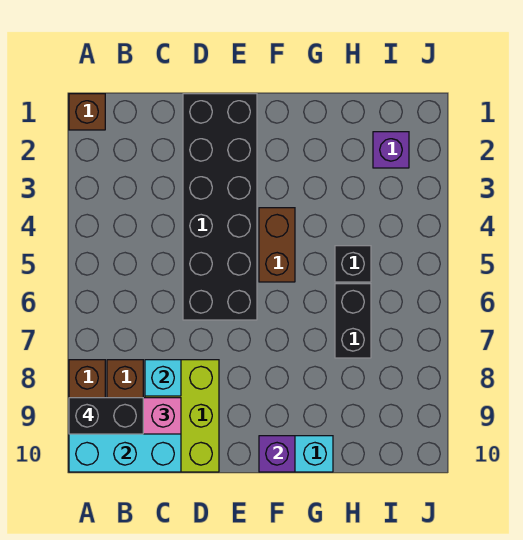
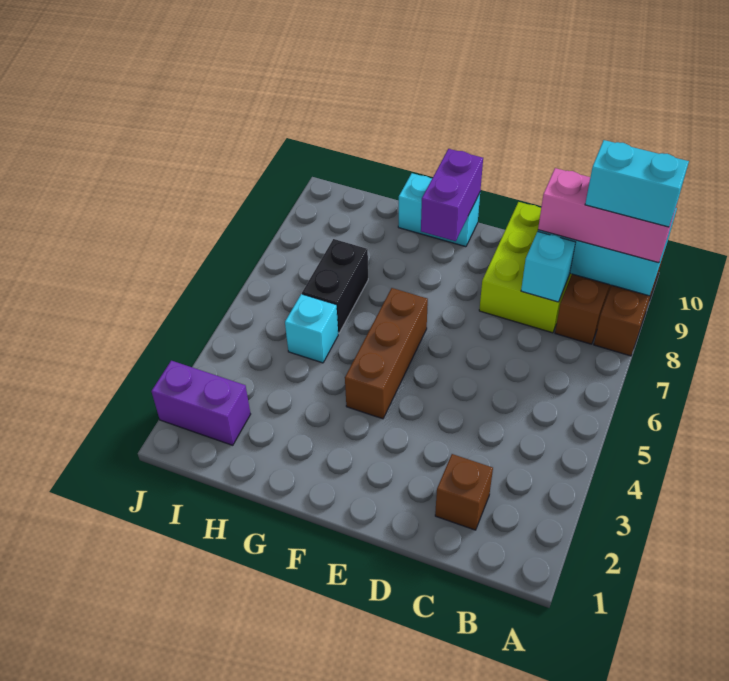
brown brick A1 level 1 -> brown brick C2 level 1
black brick A9:B9 level 4 -> cyan brick A9:B9 level 4
black brick D1:E6 level 1 -> none
brown brick F4:F5 level 1 -> brown brick F4:F6 level 1
purple brick F10 level 2 -> purple brick F9:F10 level 2
black brick H5 level 1 -> cyan brick H5 level 1
purple brick I2 level 1 -> purple brick I2:J2 level 1

